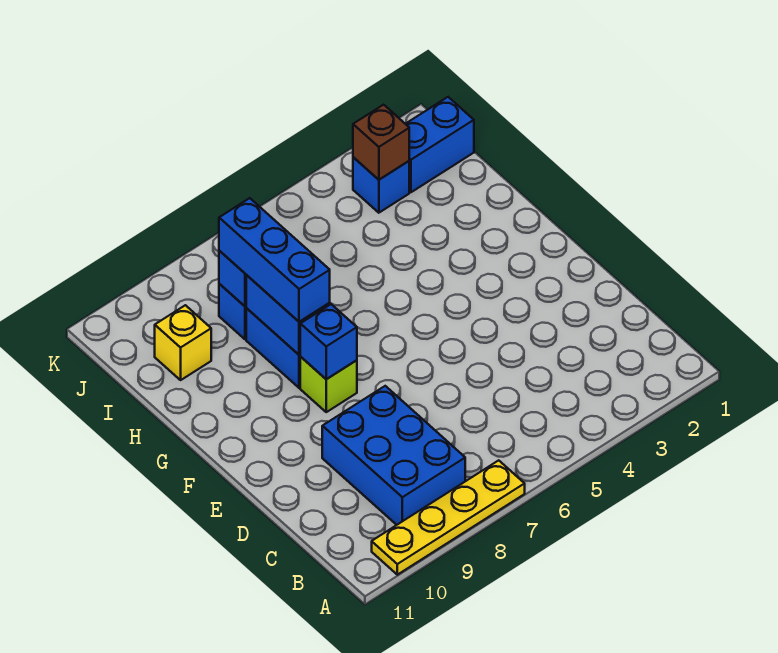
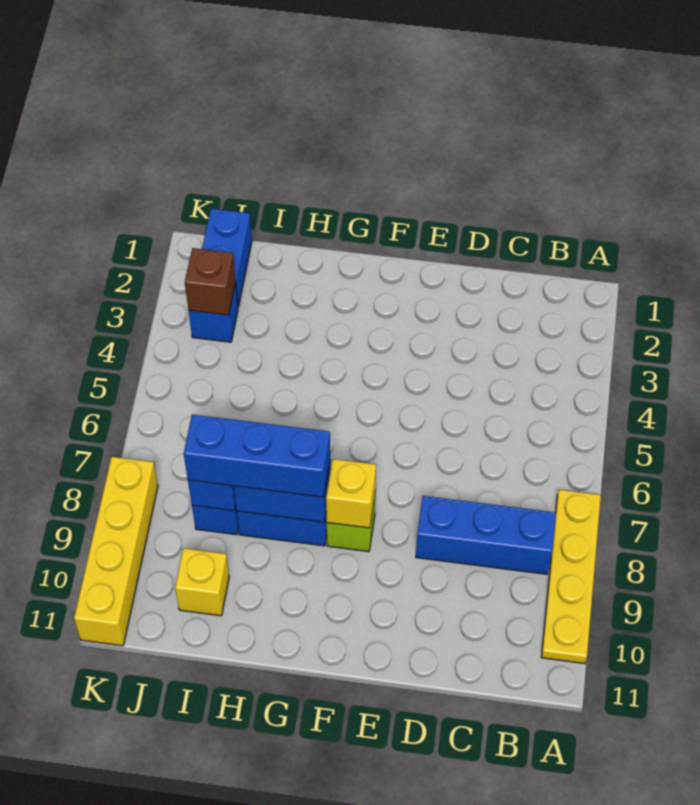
blue brick B8:D9 level 1 -> blue brick B8:D8 level 1
blue brick F8 level 2 -> yellow brick F8 level 2
none -> yellow brick K8:K11 level 1

